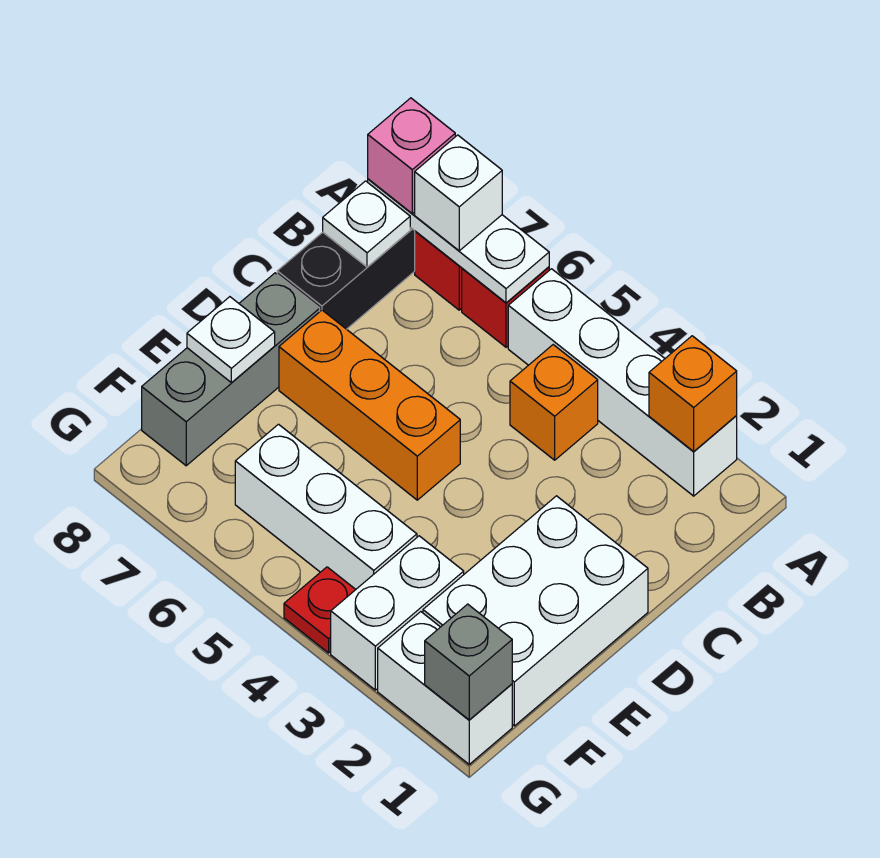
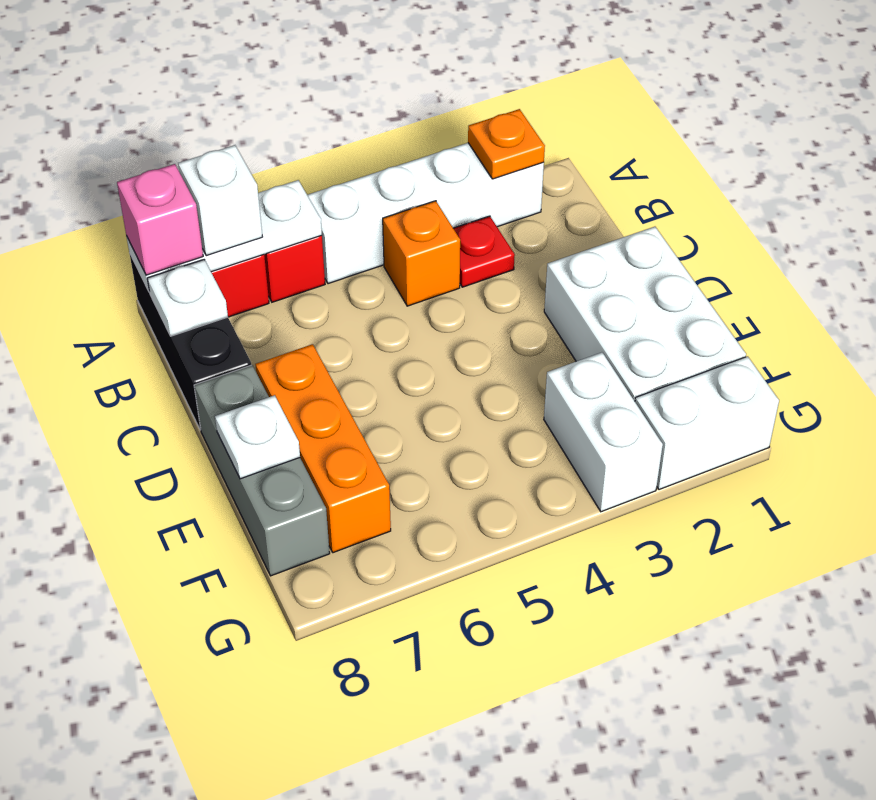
orange brick A2 level 2 -> orange plate A2 level 2
orange brick D5:D7 level 1 -> orange brick D7:F7 level 1
white brick F4:F6 level 1 -> none
grey brick G1 level 2 -> none
red plate G4 level 1 -> red plate B3 level 1

